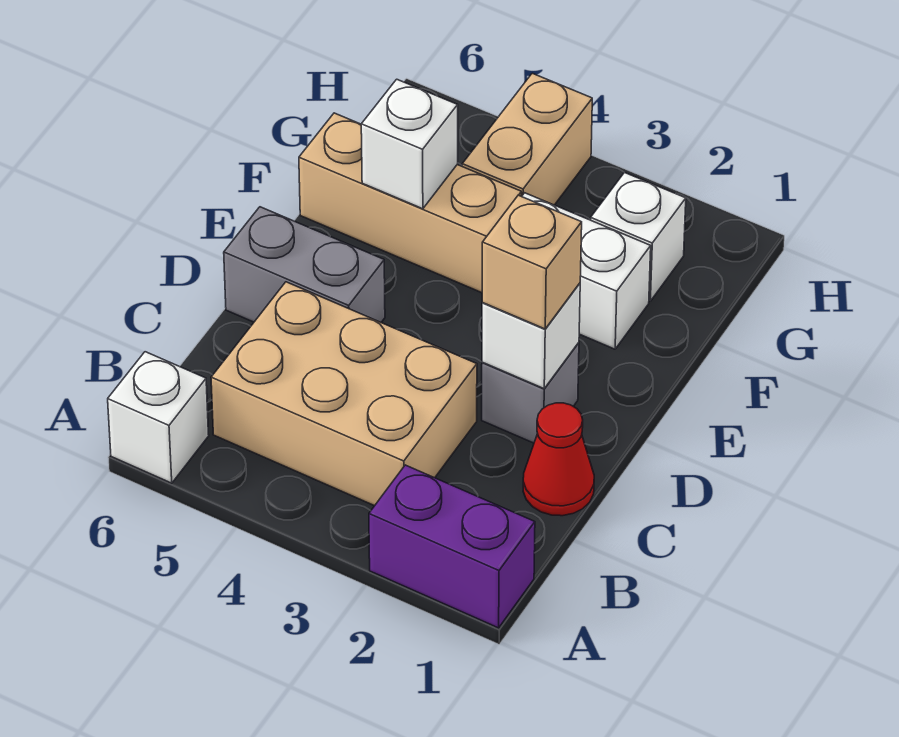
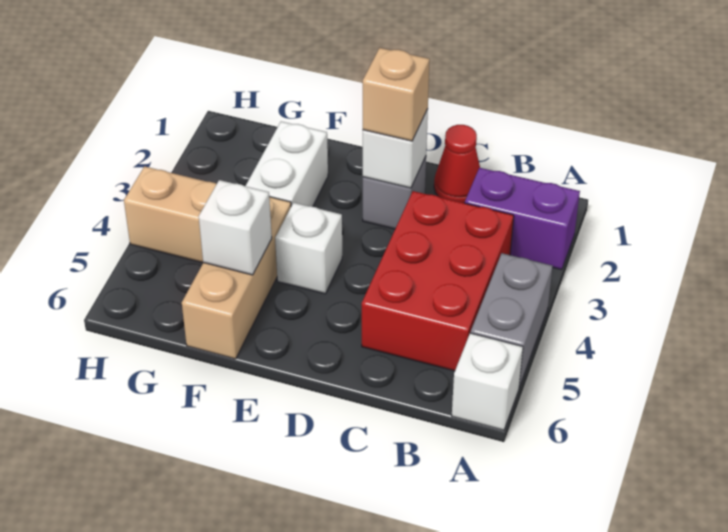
purple brick A1:A2 level 1 -> purple brick A2:B2 level 1
tan brick B3:C5 level 1 -> red brick B3:C5 level 1
grey brick D5:D6 level 1 -> grey brick A4:A5 level 1
white brick G2 level 1 -> white brick E4 level 1

